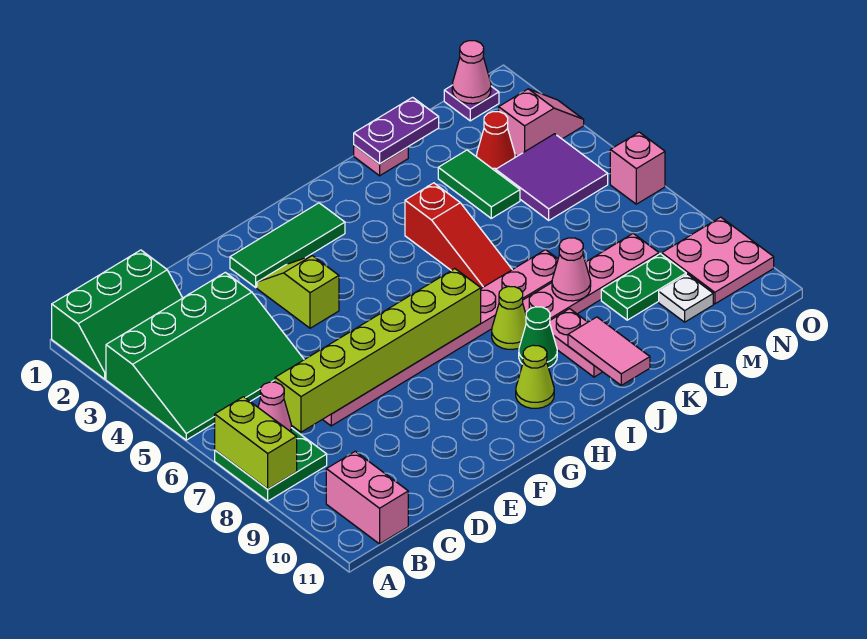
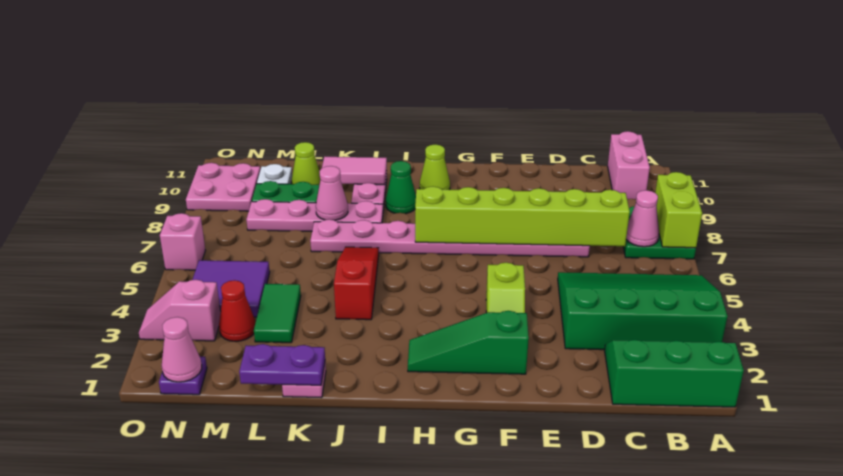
green tile F2:H2 level 1 -> green slope F2:H2 level 1 top F
lime cone I8 level 1 -> lime cone L10 level 1
pink tile J10:J11 level 2 -> pink tile J10:K10 level 2

